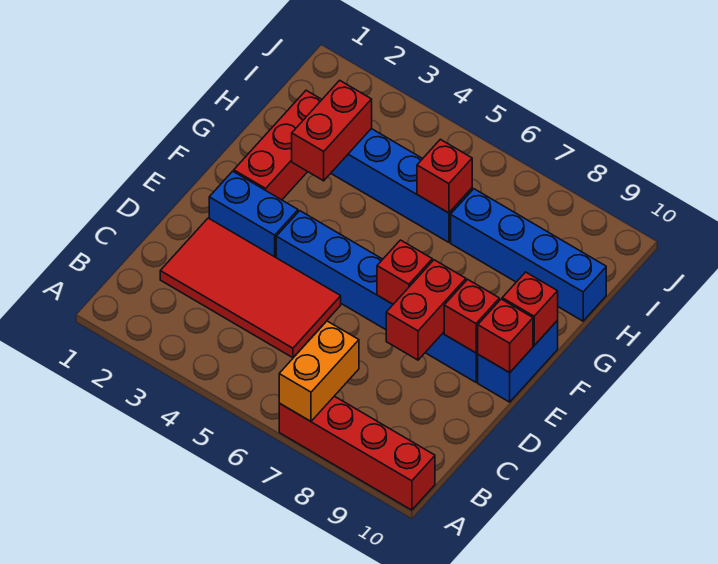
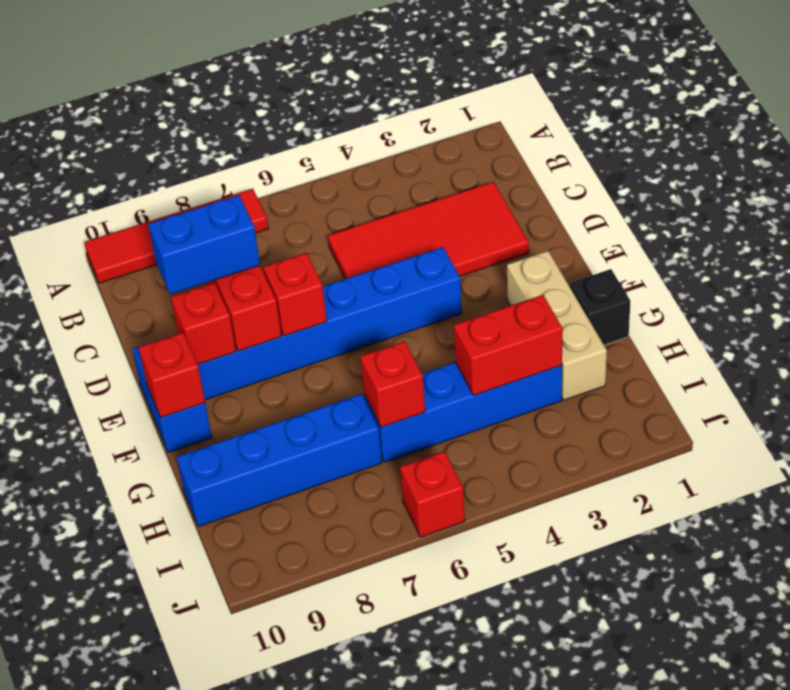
red brick A7:A10 level 1 -> red tile A7:A10 level 1
orange brick A7:B7 level 2 -> none
blue brick E2:E3 level 1 -> blue brick D8:D9 level 3
red brick E10 level 2 -> red brick J6 level 1
red brick F2:H2 level 1 -> tan brick F2:H2 level 1
none -> black brick G1 level 1
red brick G3:H3 level 2 -> red brick H3:H4 level 2

